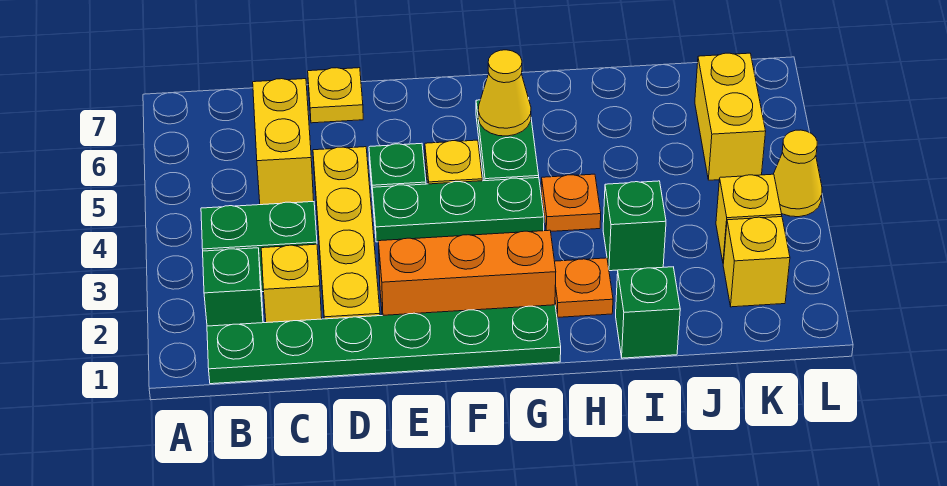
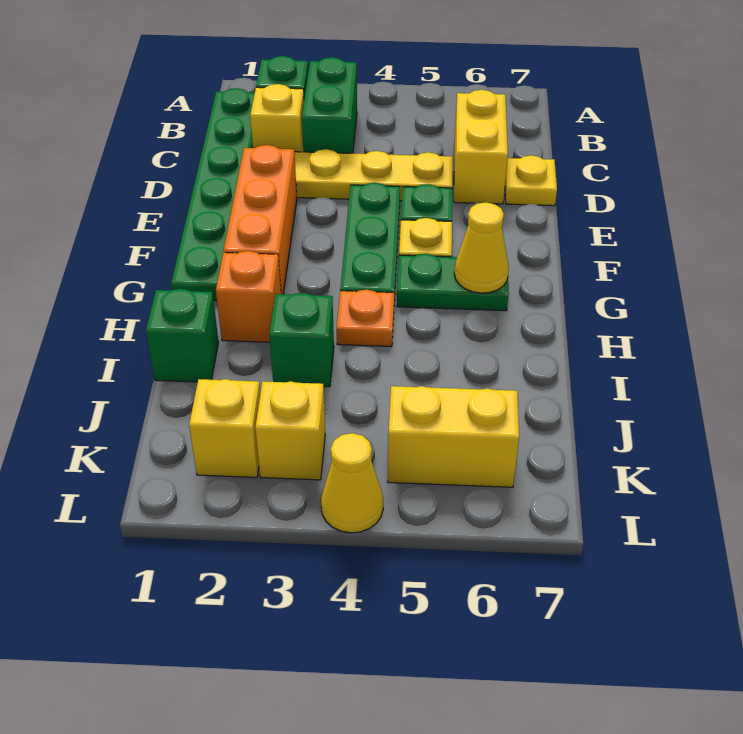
yellow brick C5:C6 level 1 -> yellow brick C6:D6 level 1
orange plate H2 level 1 -> orange brick H2 level 1

